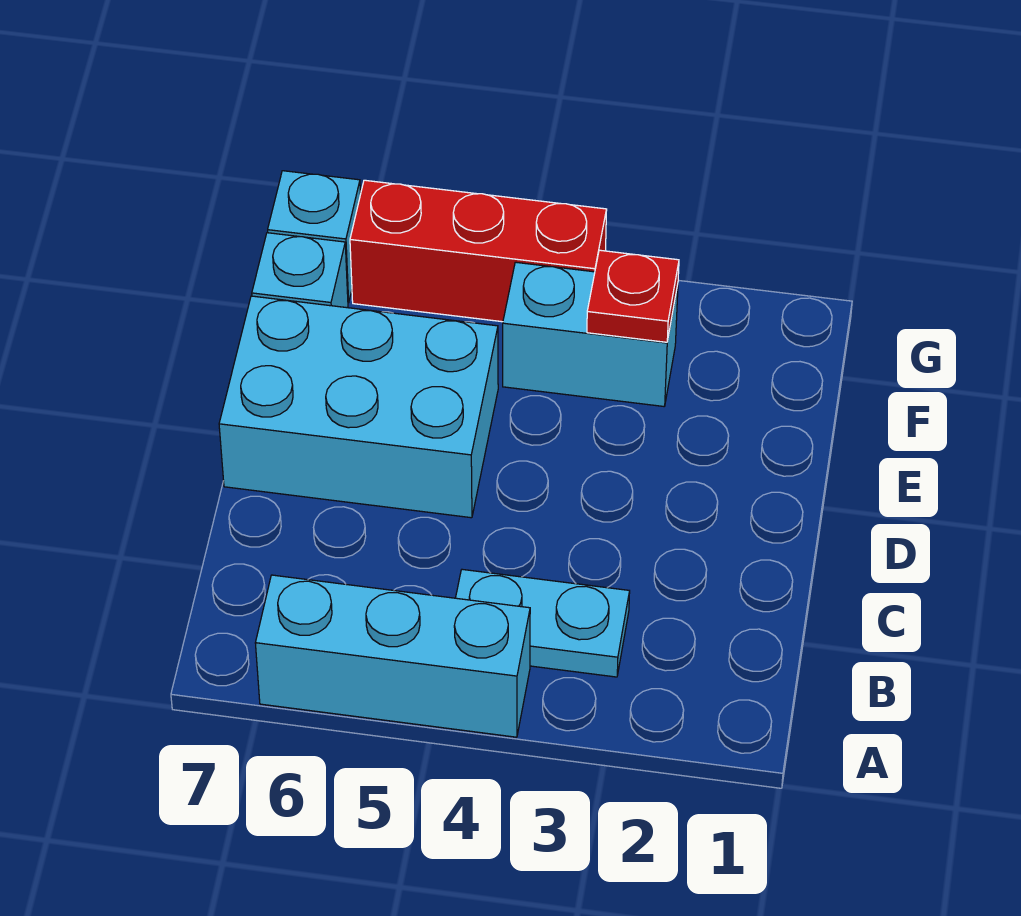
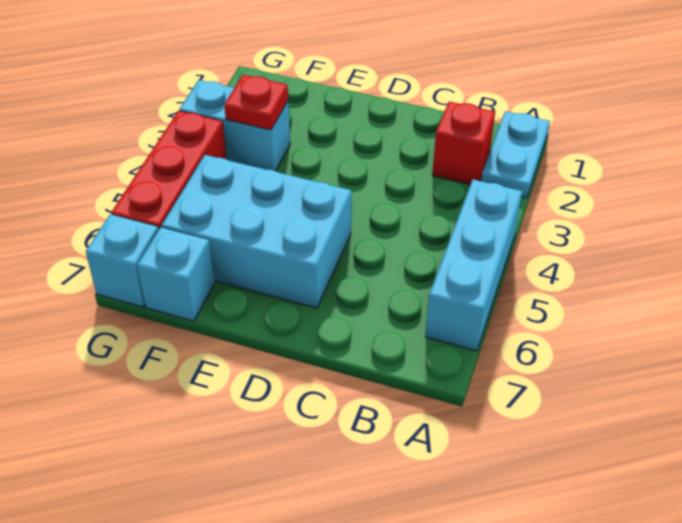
none -> red brick B2 level 1
cyan plate B3:B4 level 1 -> cyan plate A1:A2 level 1
cyan brick D5:E7 level 1 -> cyan brick D5:F6 level 1
cyan brick F3:F4 level 1 -> cyan brick F3:G3 level 1

